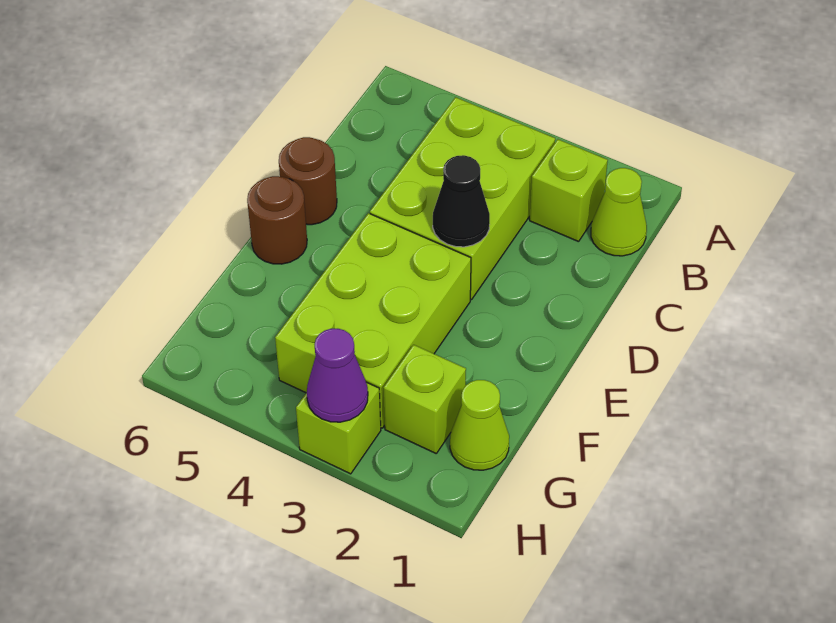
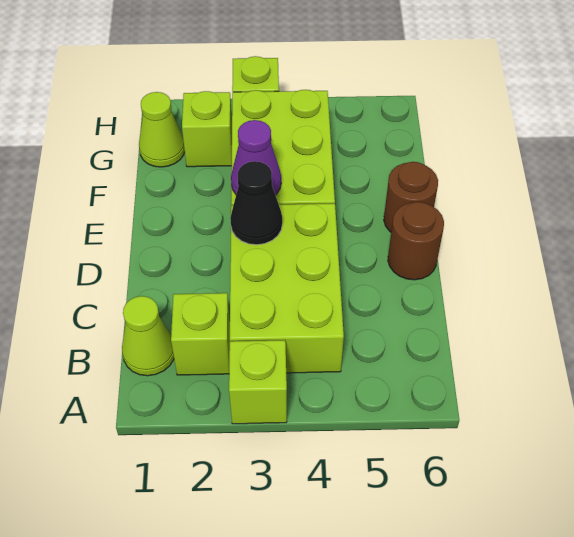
none -> lime brick A3 level 1
purple cone H3 level 2 -> purple cone E3 level 2

